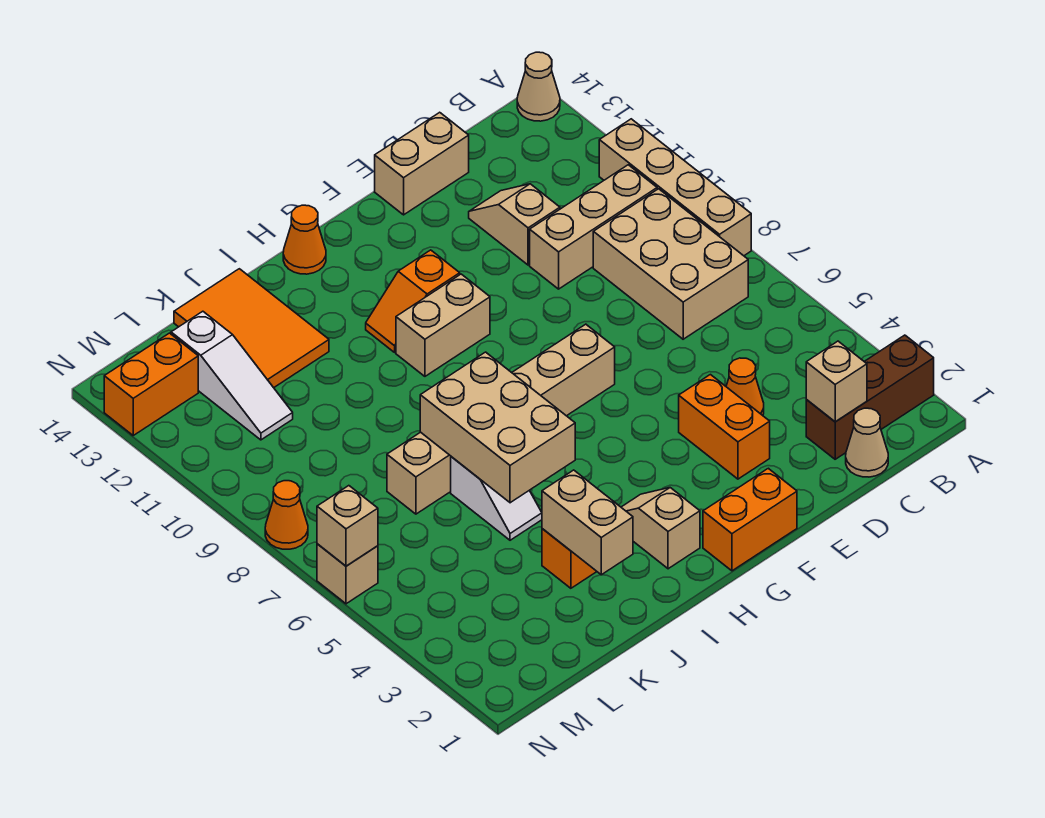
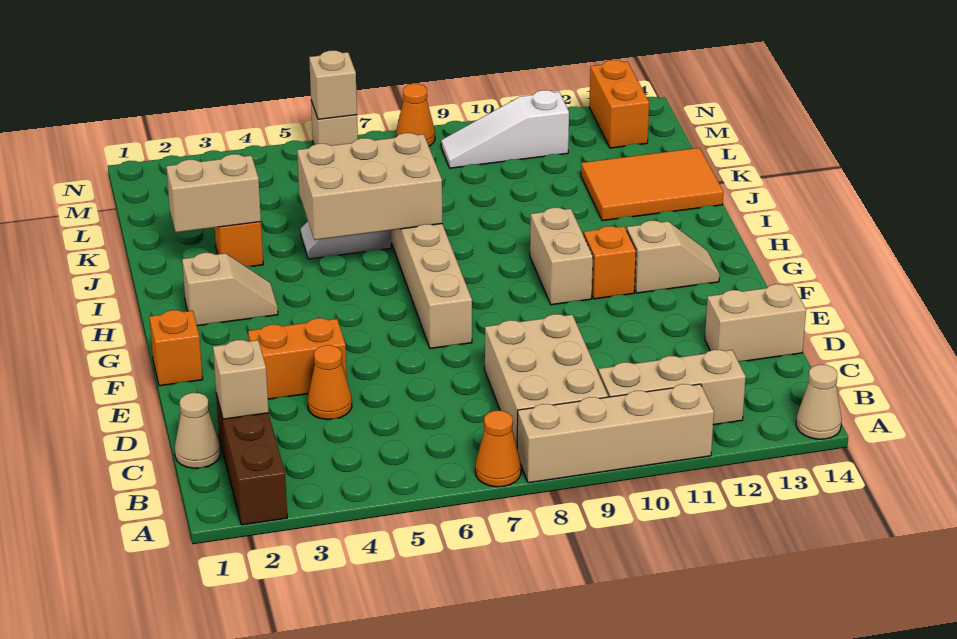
tan brick B7:C9 level 1 -> tan brick B8:D9 level 1
tan brick B10:D10 level 1 -> tan brick B10:B12 level 1
tan slope D11:D12 level 1 top 11 -> tan slope G12:G13 level 1 top 12
tan brick D14:E14 level 1 -> tan brick D13:D14 level 1
orange brick F1:G1 level 1 -> orange brick F1 level 1
orange cone H14 level 1 -> orange cone A7 level 1
white slope L11:L13 level 1 top 13 -> white slope M9:M11 level 1 top 11

